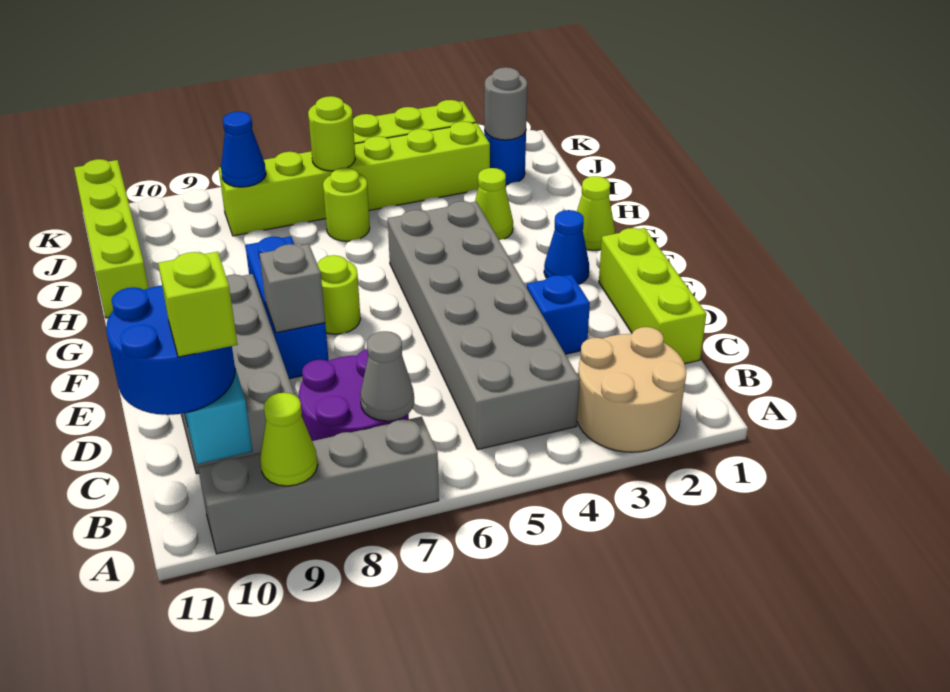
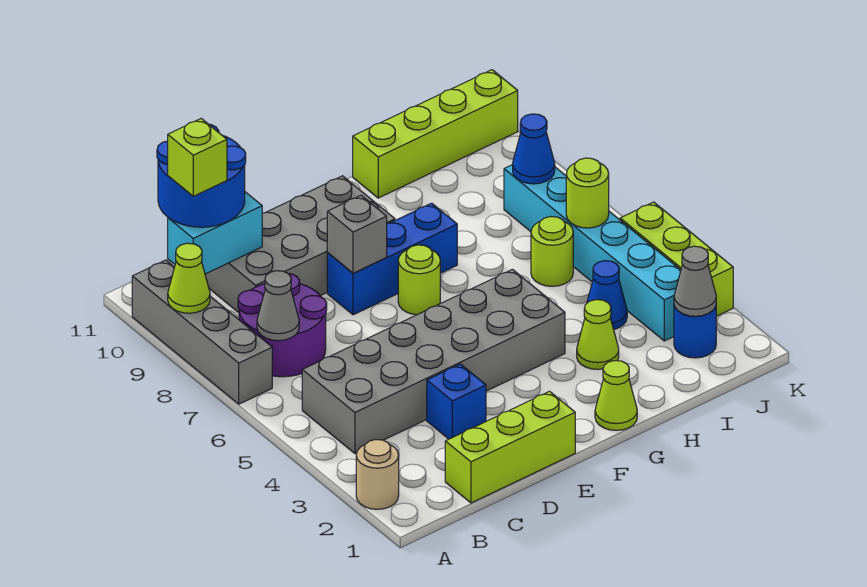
tan round brick A2:B3 level 1 -> tan round brick A2 level 1
blue cone F2 level 1 -> blue cone I4 level 1
grey round brick J2 level 2 -> grey cone J2 level 2
lime brick J3:J8 level 1 -> cyan brick J3:J8 level 1

